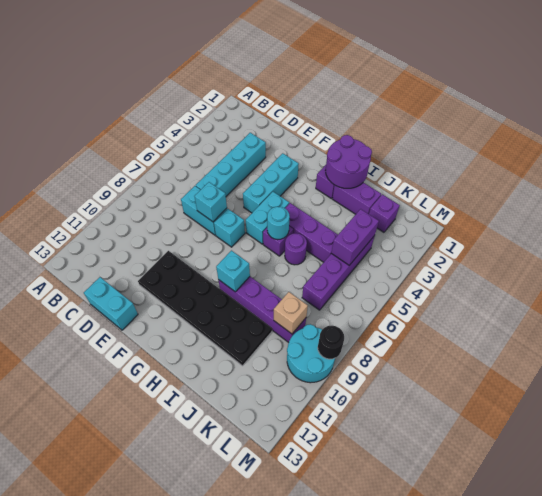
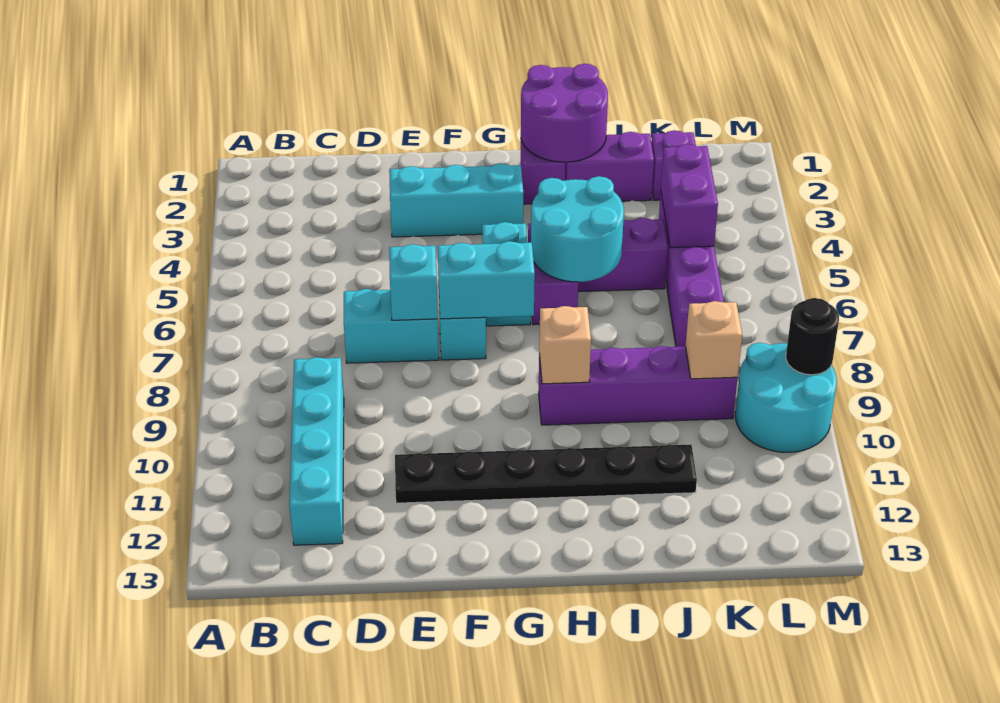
cyan brick D3:D6 level 1 -> cyan brick C9:C12 level 1
cyan brick D13:E13 level 1 -> cyan brick F7:G7 level 2
black plate E10:J11 level 1 -> black plate E11:J11 level 1
cyan brick F3:F5 level 1 -> cyan brick E3:G3 level 1
cyan round brick H6 level 2 -> cyan round brick H5:I6 level 2
cyan brick H9 level 2 -> tan brick H9 level 2
purple round brick I6 level 1 -> none

